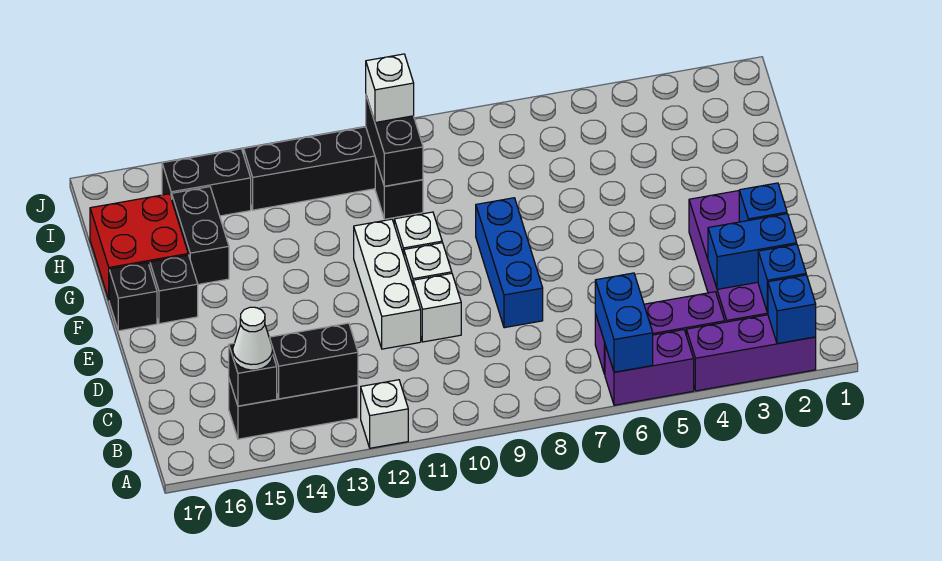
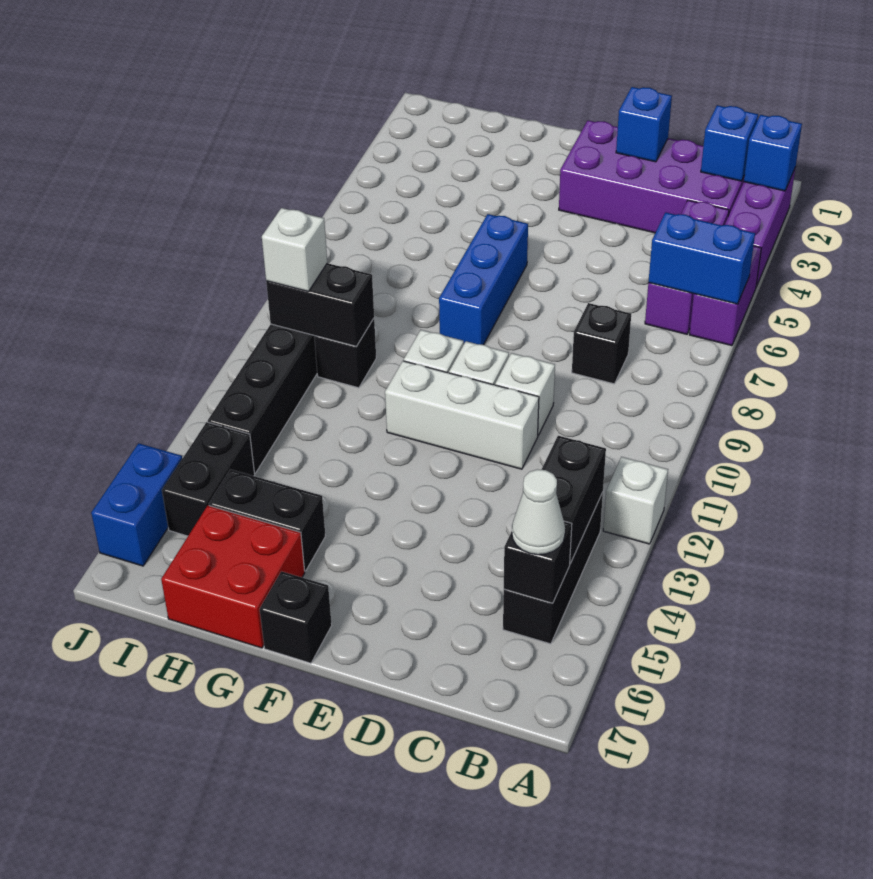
blue brick C2:C3 level 2 -> blue brick J15:J16 level 1
blue brick D8:F8 level 1 -> blue brick F6:F8 level 1
black brick F16 level 1 -> black brick C8 level 1

